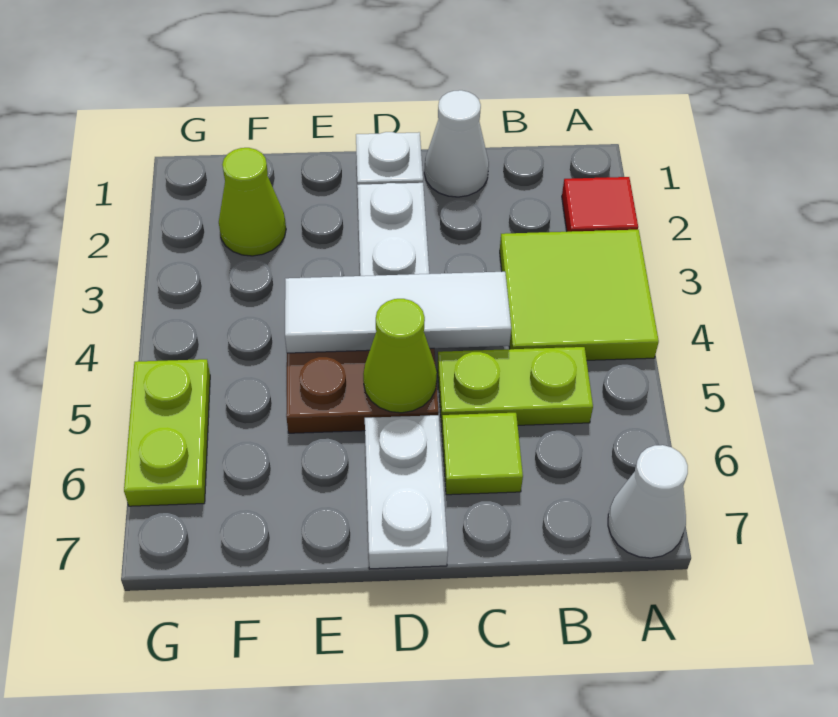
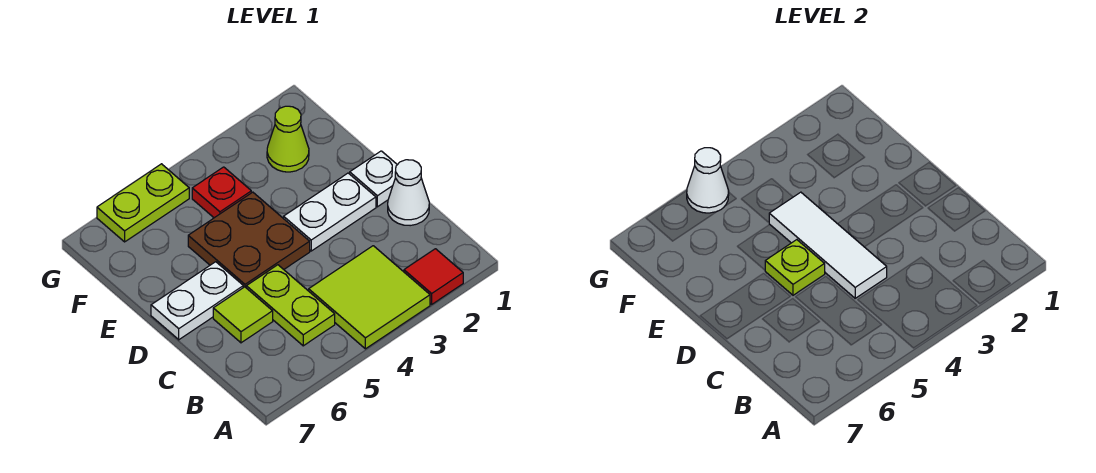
white cone A7 level 1 -> white cone G5 level 2
lime cone D5 level 2 -> lime plate D5 level 2
none -> red plate F4 level 1

